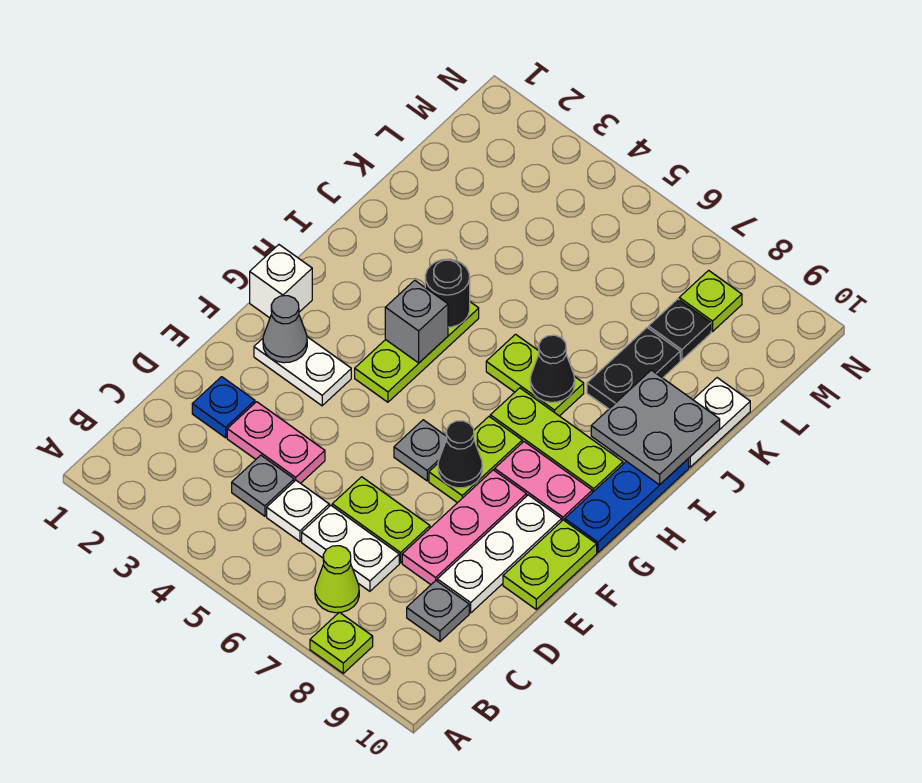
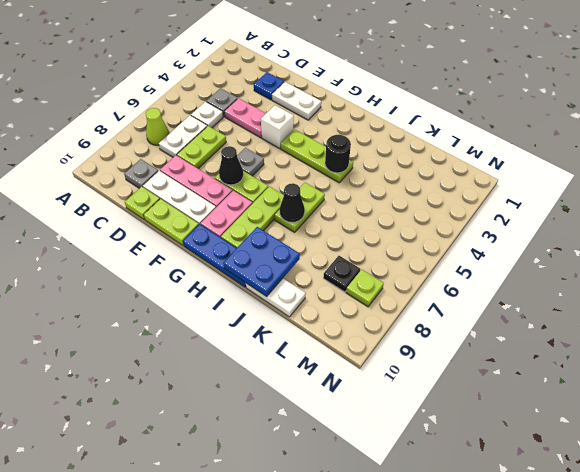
lime plate A8 level 1 -> lime plate D10 level 1
pink plate D3:D4 level 1 -> pink plate D4:E4 level 1
white plate F2:F3 level 1 -> white plate E2:F2 level 1
grey cone F2 level 2 -> none
white brick G1 level 1 -> white brick F4 level 1
grey brick H4 level 2 -> none
grey plate I9:J10 level 2 -> blue plate I9:J10 level 2
black plate J8:K8 level 1 -> none

